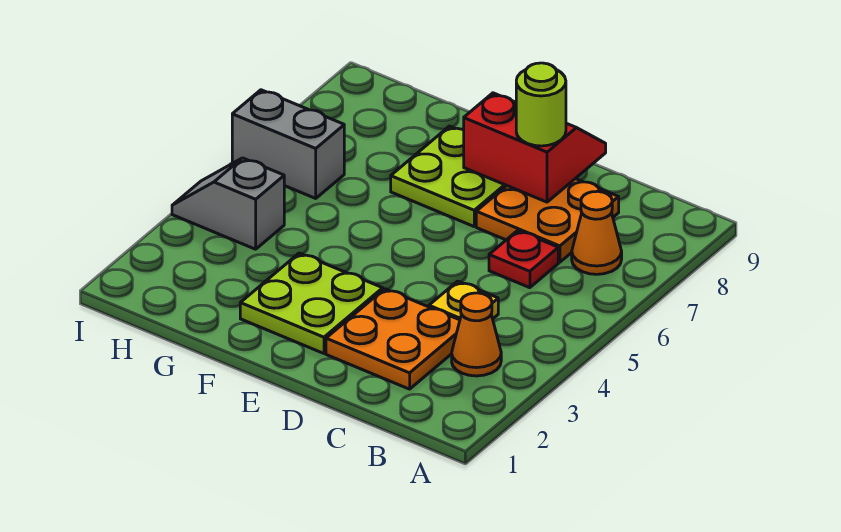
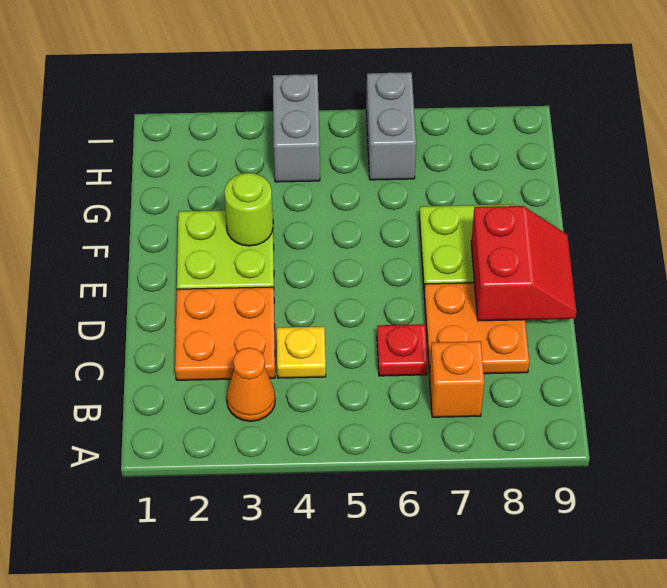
orange cone B7 level 1 -> orange brick B7 level 1
lime round brick D8 level 3 -> lime round brick F3 level 2
grey slope H4:I4 level 1 top H -> grey brick H4:I4 level 1

